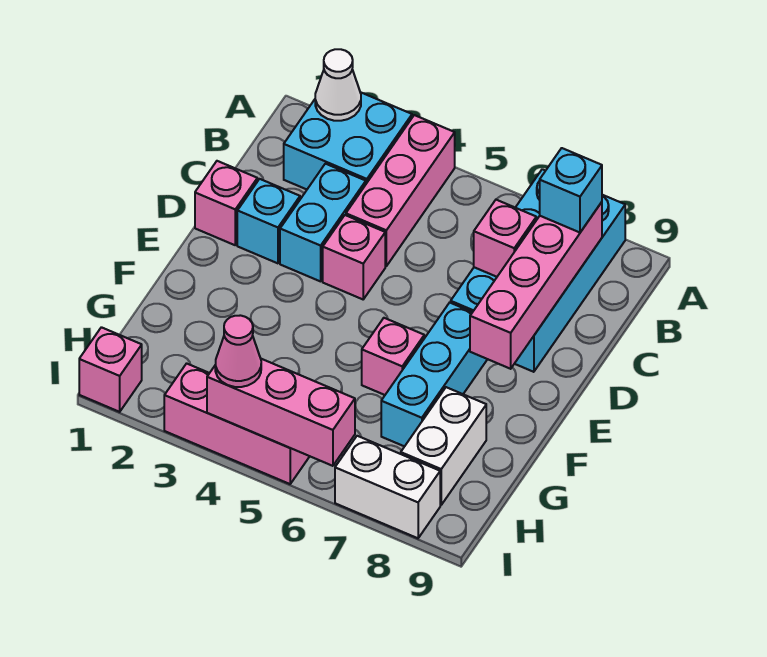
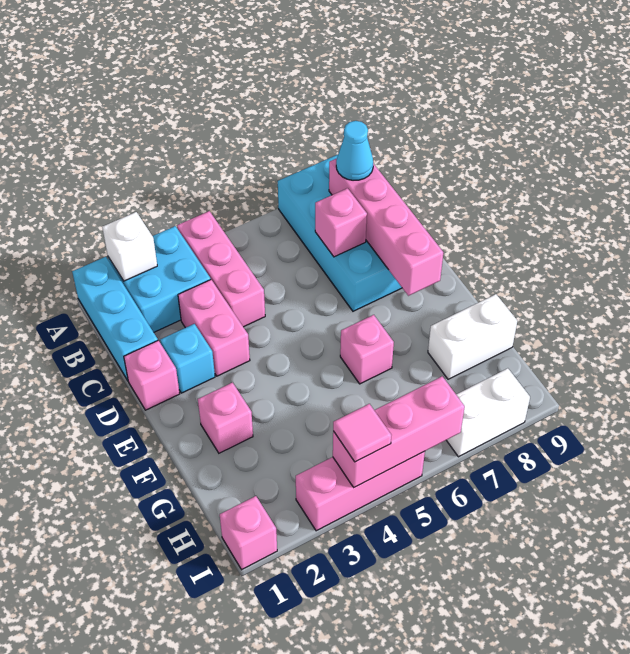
white cone A2 level 2 -> white brick A2 level 2
cyan brick B8 level 3 -> cyan cone B8 level 3
cyan brick C3:D3 level 1 -> pink brick C3:D3 level 1
pink brick D4 level 1 -> pink brick F2 level 1
cyan brick E7:G7 level 1 -> cyan brick A1:C1 level 1
white brick G8:H8 level 1 -> white brick G8:G9 level 1
pink cone I4 level 3 -> pink tile I4 level 3

